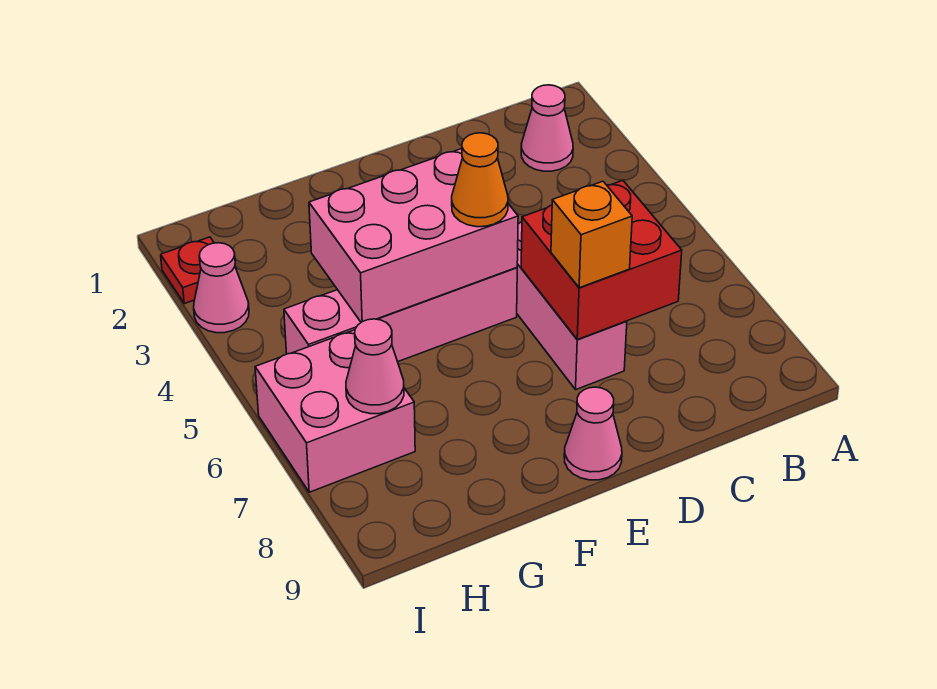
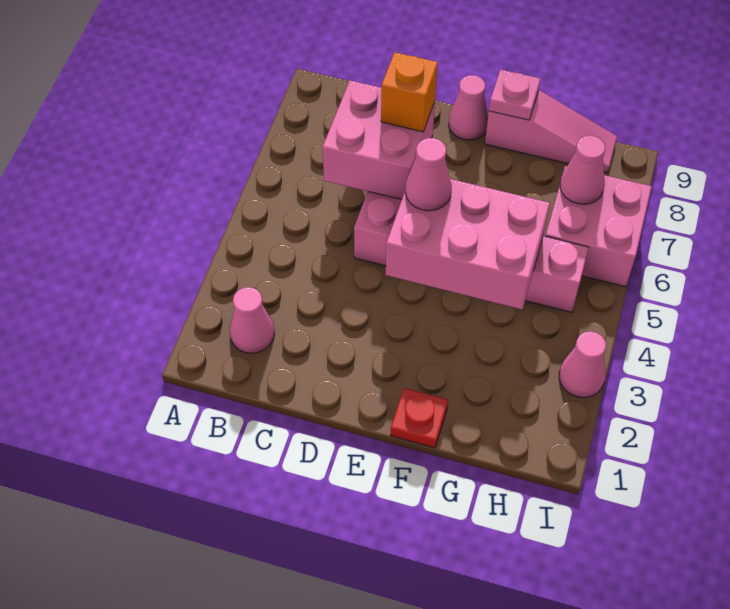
red brick C6:D7 level 2 -> pink brick C6:D7 level 2
orange cone E5 level 3 -> pink cone E5 level 3
none -> pink slope F9:H9 level 1 top F
none -> pink plate F9 level 2
red plate I2 level 1 -> red plate F1 level 1

